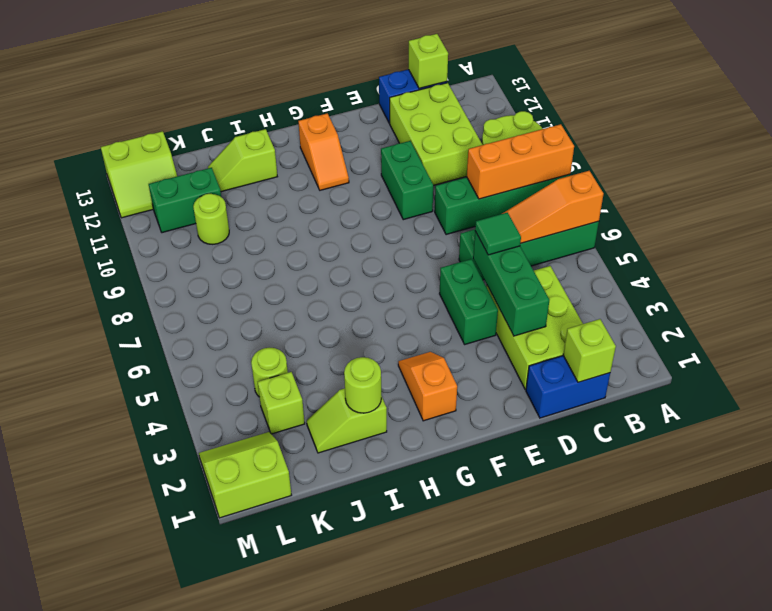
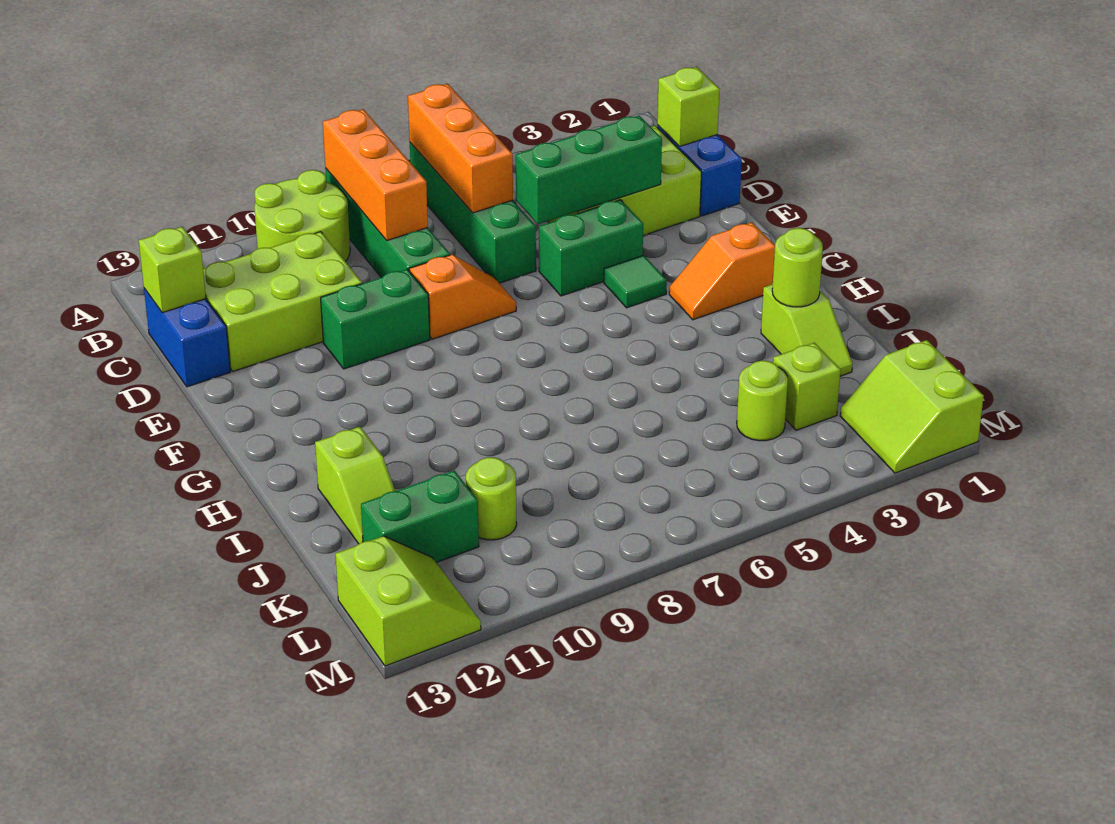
orange slope A6:C6 level 2 top A -> orange brick A6:C6 level 2
green tile D5 level 3 -> green tile F4 level 1
orange slope G11:G12 level 1 top 12 -> orange slope E7:E8 level 1 top 8
green brick K11:L11 level 1 -> green brick K11:K12 level 1

